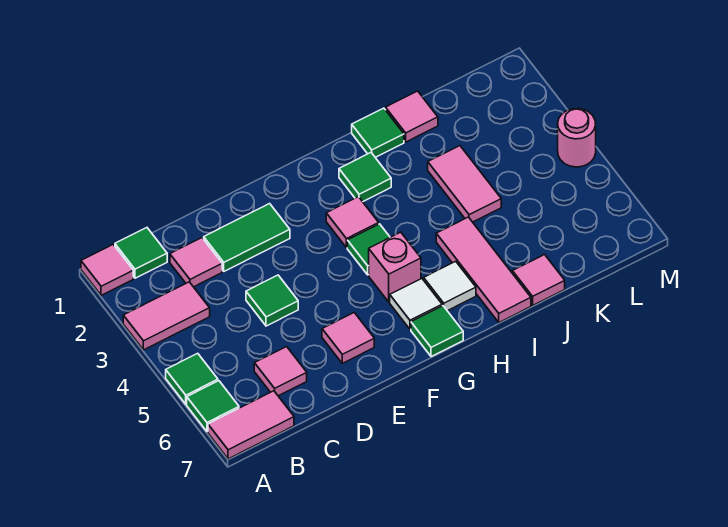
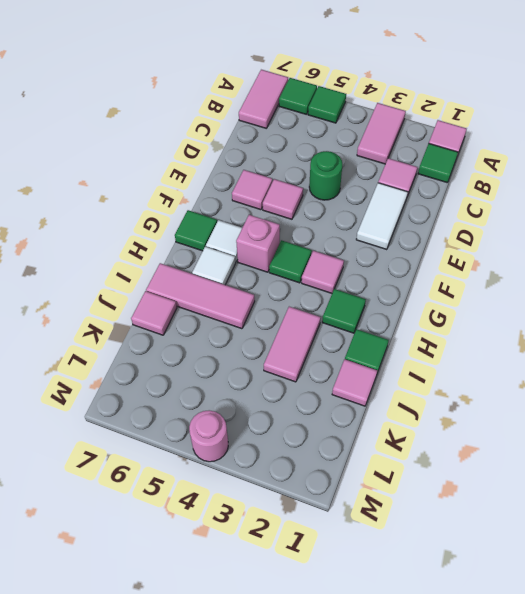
pink tile C6 level 1 -> pink tile E5 level 1
green tile D2:E2 level 1 -> white tile D2:E2 level 1
green tile D4 level 1 -> green round brick D4 level 1
pink tile J3:J4 level 1 -> pink tile I3:J3 level 1

